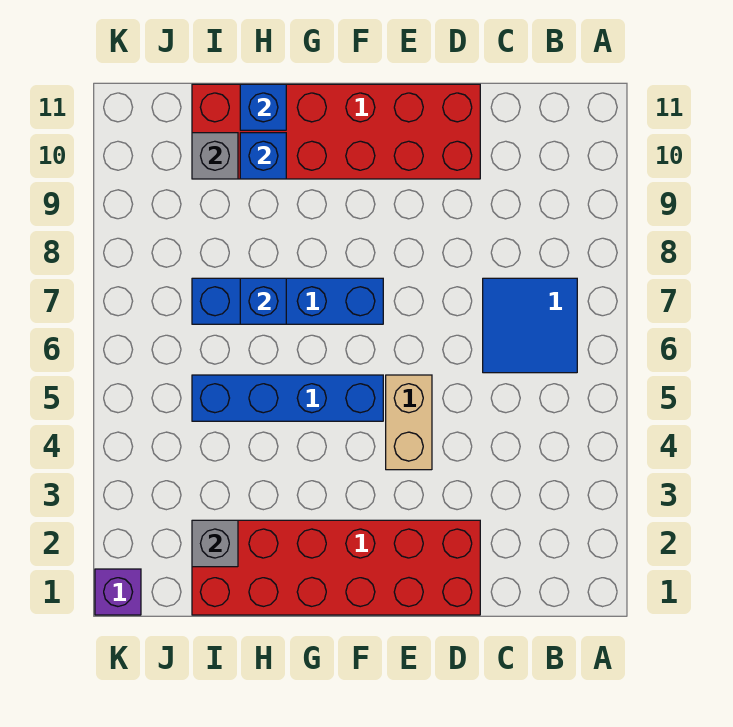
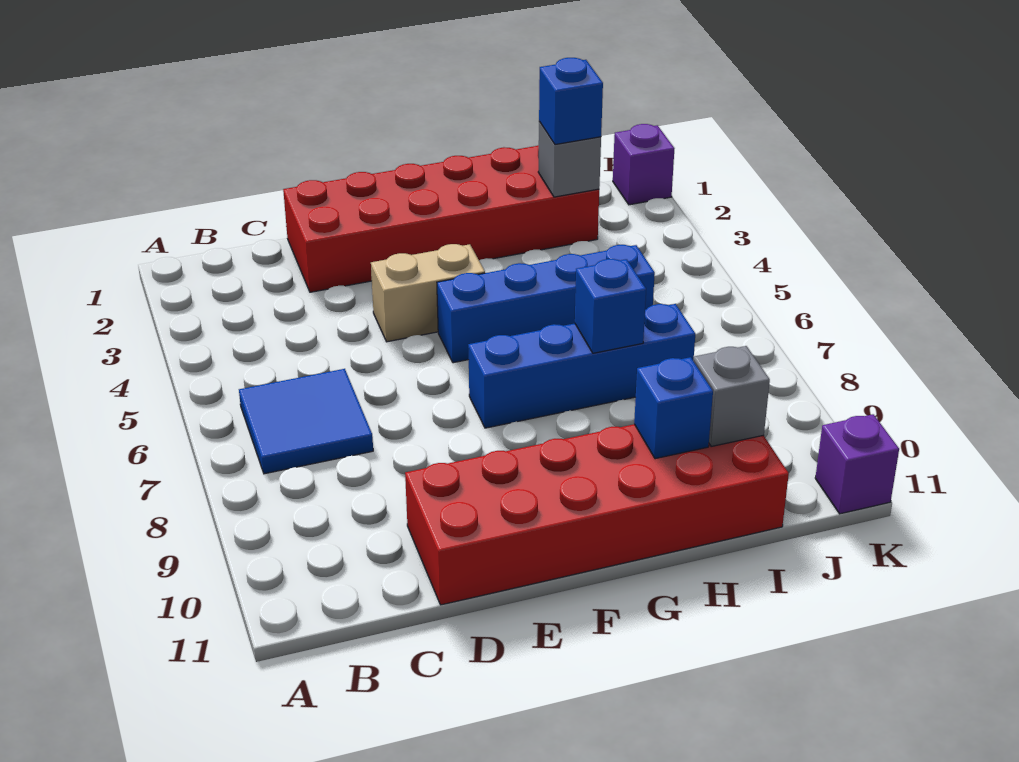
tan brick E4:E5 level 1 -> tan brick E4:F4 level 1
blue brick H11 level 2 -> blue brick I2 level 3
none -> purple brick K11 level 1

